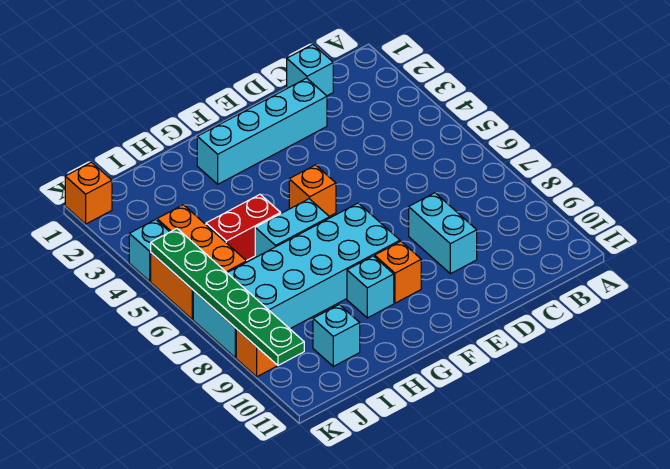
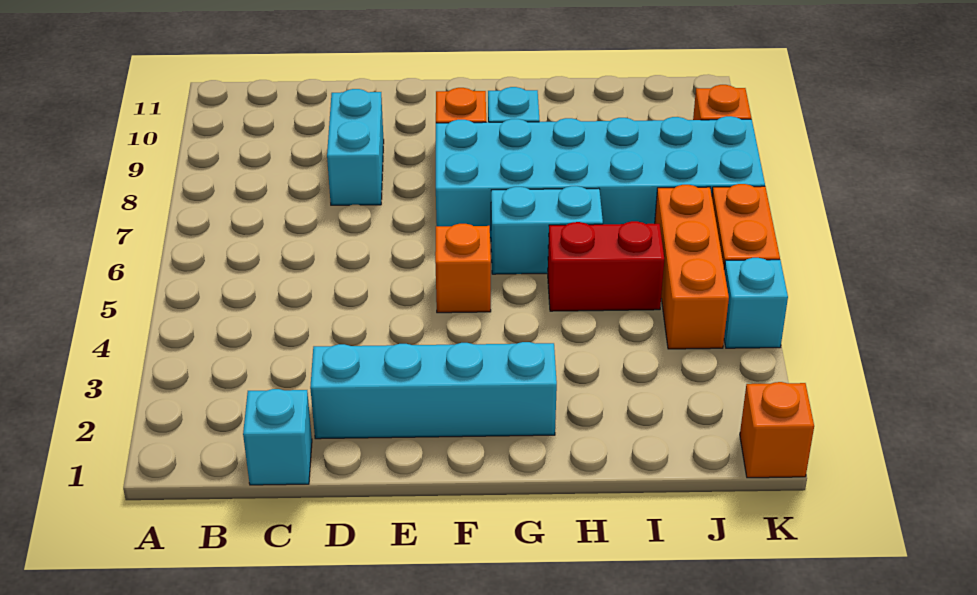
cyan brick I10 level 1 -> none
green plate K5:K10 level 2 -> none

